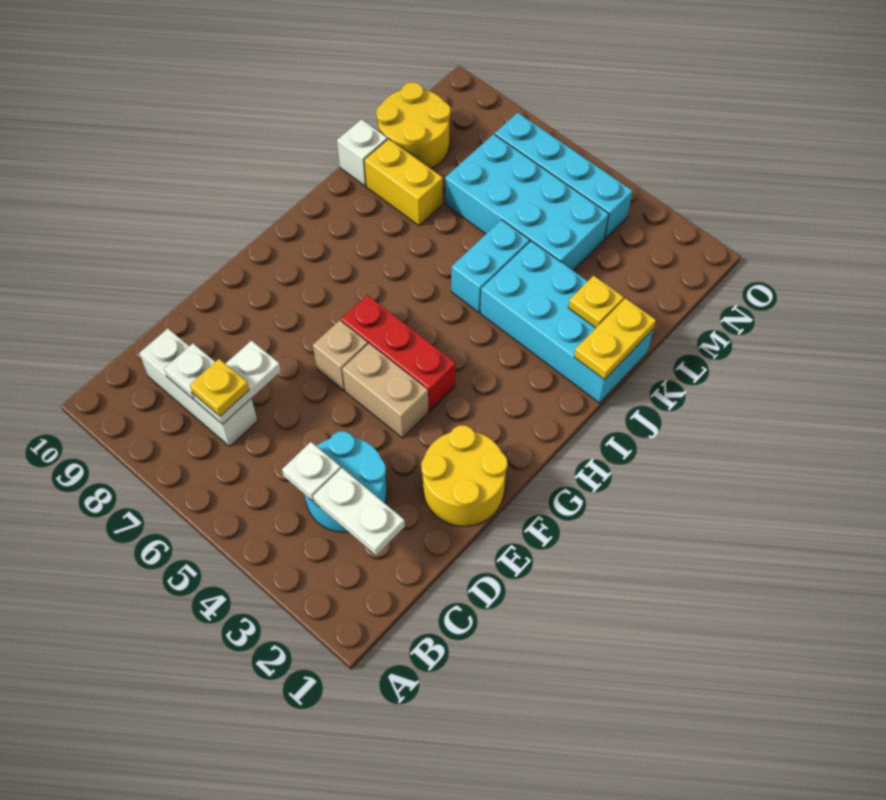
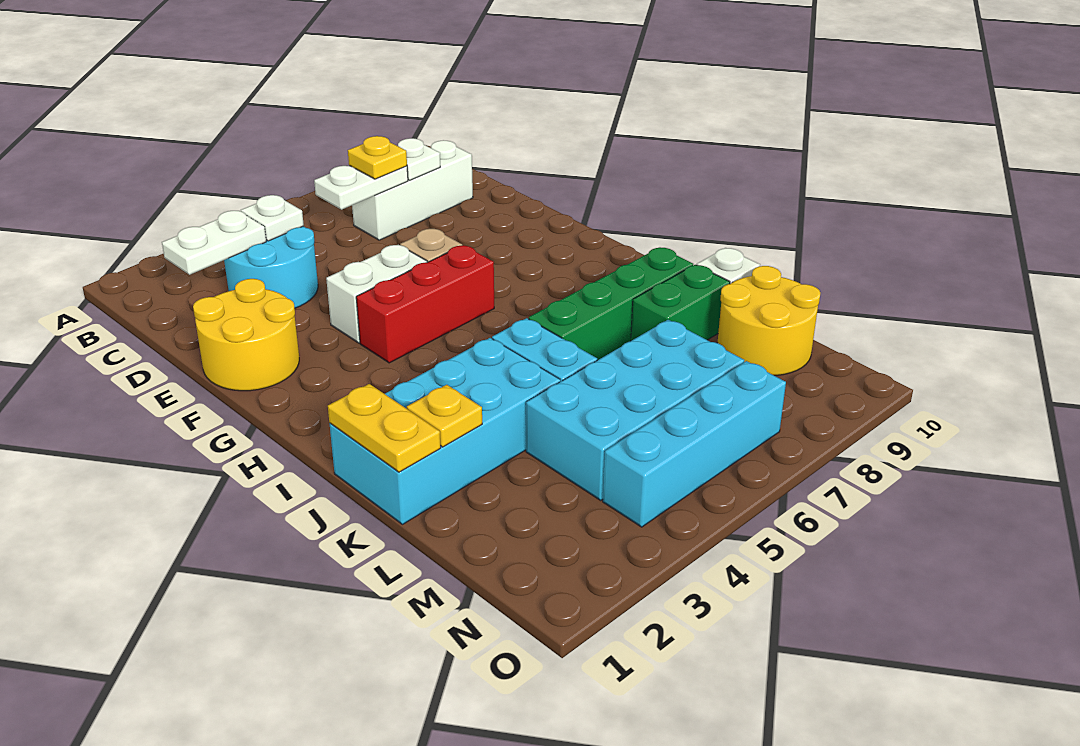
white plate C7:D7 level 2 -> white plate C6:C7 level 2
tan brick F4:F5 level 1 -> white brick F4:F5 level 1
none -> green brick J6:J9 level 1
yellow brick K8:K9 level 1 -> green brick K8:K9 level 1

